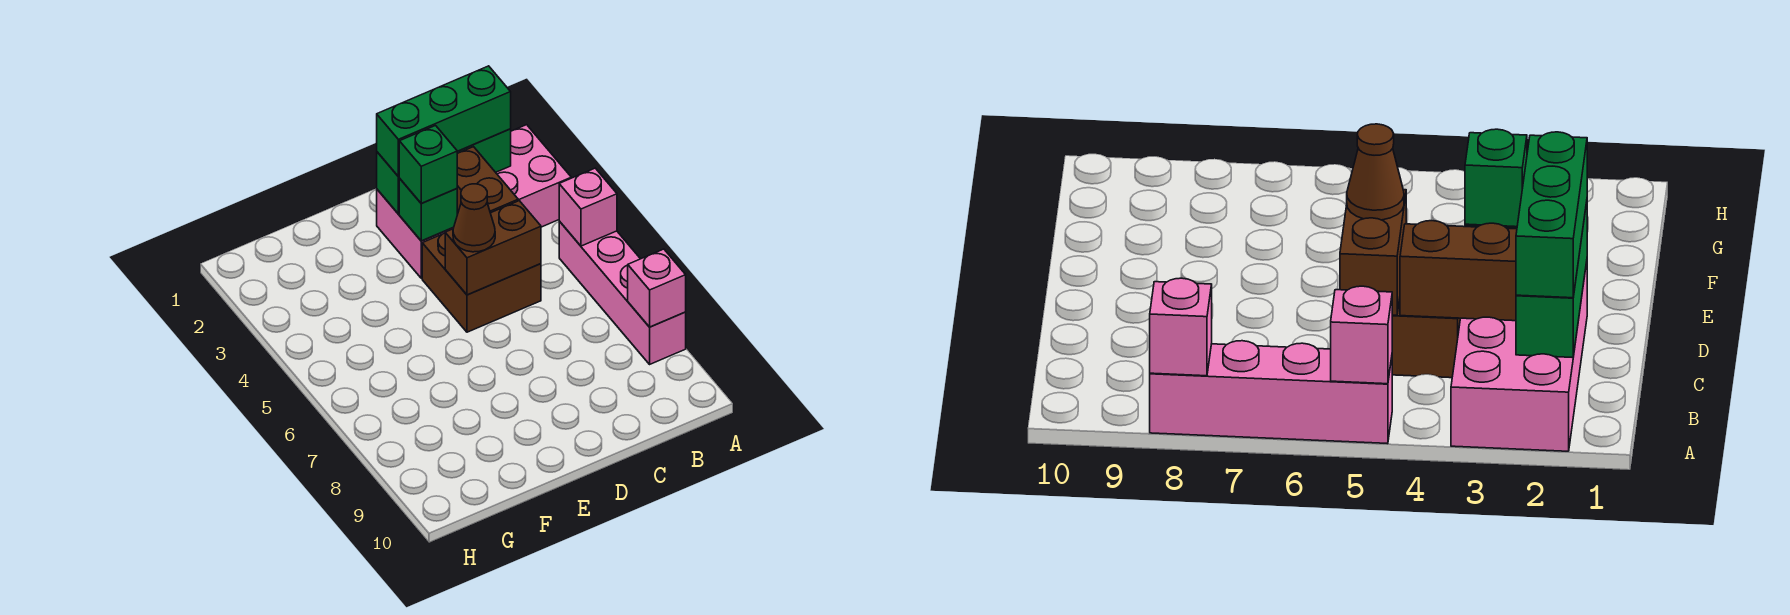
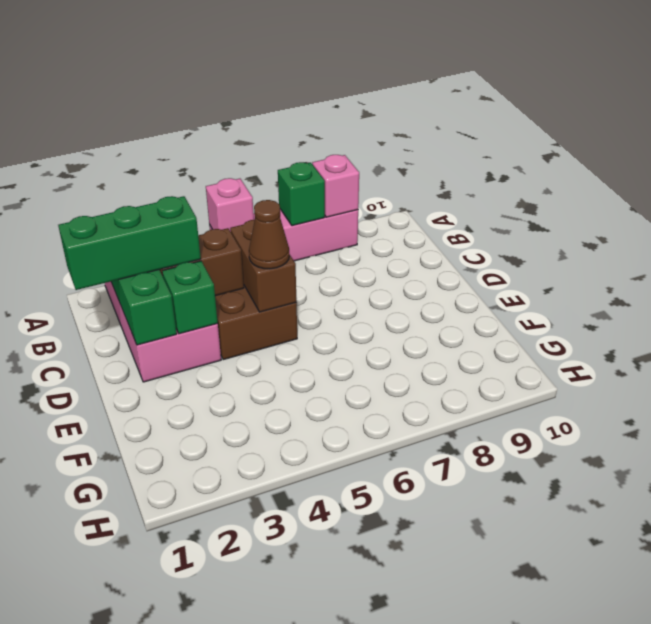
green brick B2:D2 level 3 -> green brick C1:C3 level 3
green brick D3 level 3 -> green brick A7 level 2

